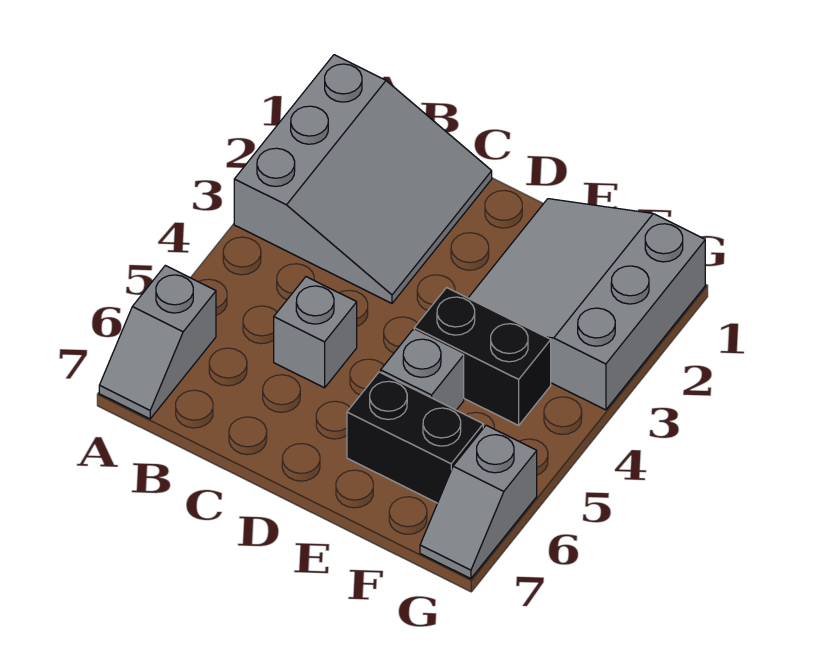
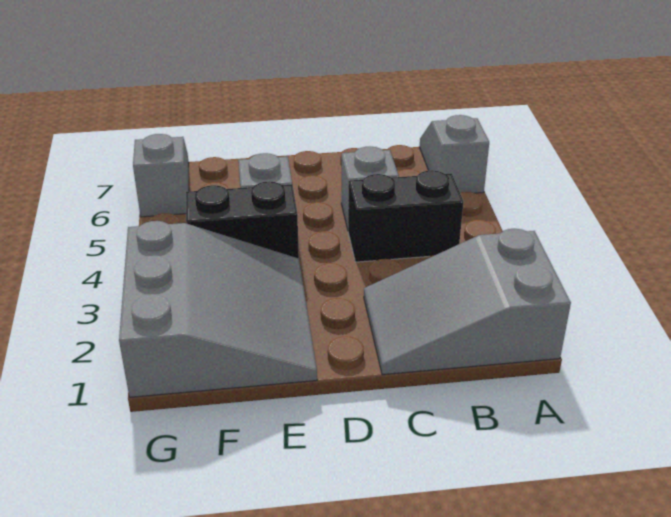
grey slope A1:C3 level 1 top A -> grey slope A1:C2 level 1 top A
black brick E6:F6 level 1 -> black brick B4:C4 level 1

